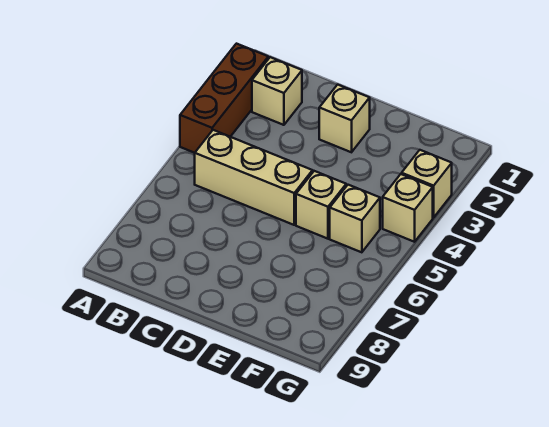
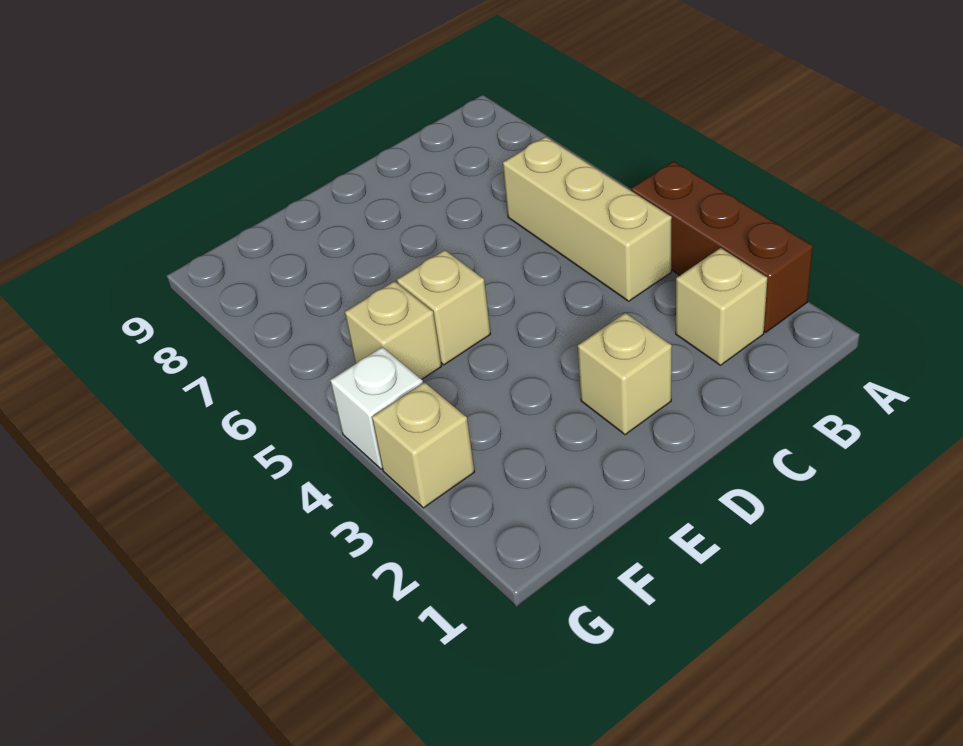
tan brick B5:D5 level 1 -> tan brick B4:B6 level 1
tan brick G4 level 1 -> white brick G4 level 1

